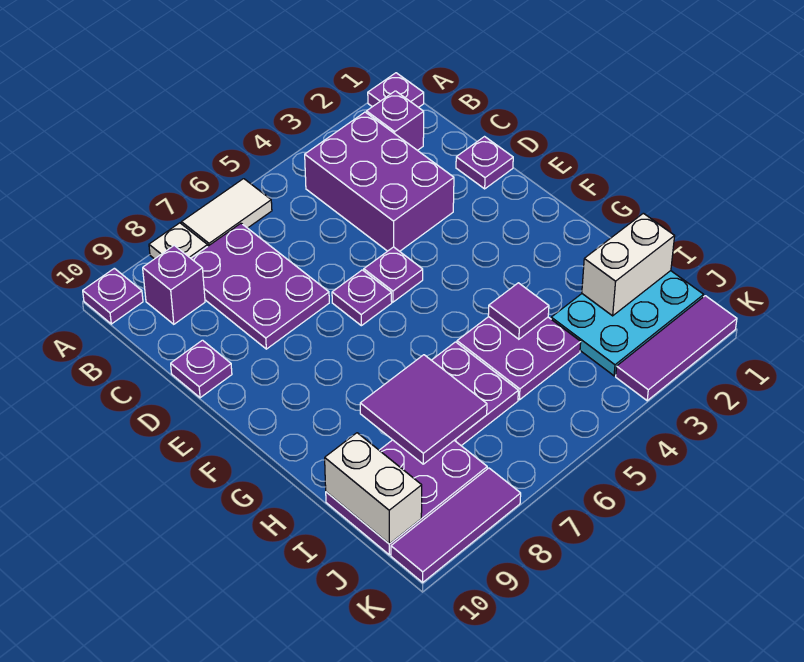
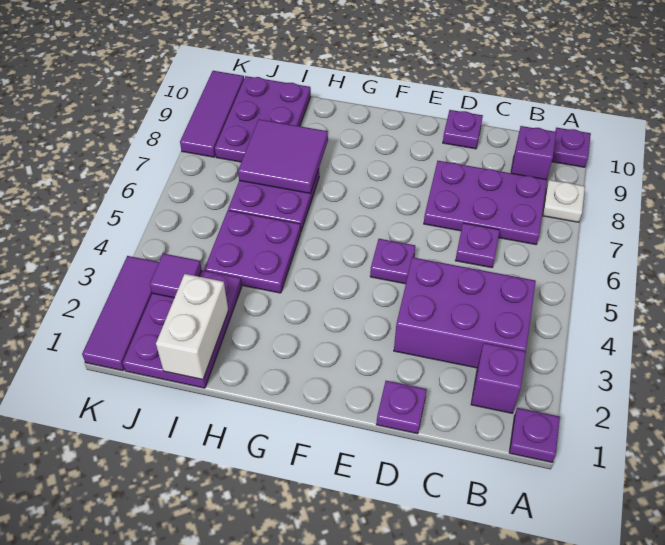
white tile A6:A7 level 1 -> none
purple plate E6 level 1 -> purple plate C6 level 1
purple tile H4 level 2 -> purple tile J3 level 2
cyan plate I1:J3 level 1 -> purple plate I1:J3 level 1
white brick I10:J10 level 2 -> none

